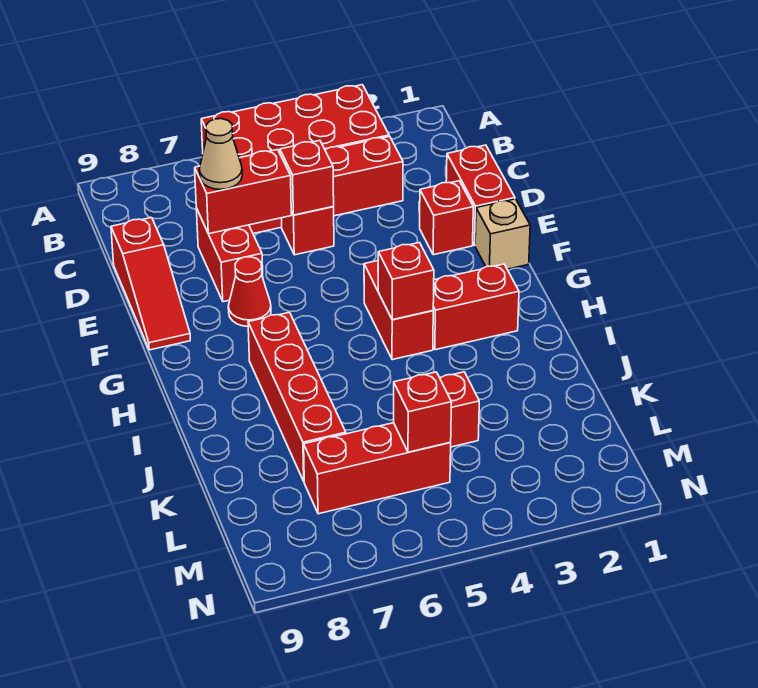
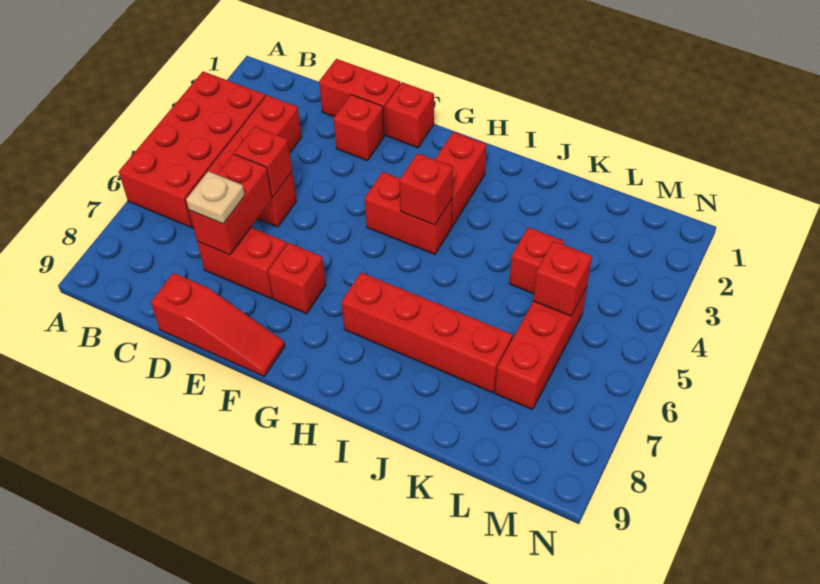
tan cone D7 level 3 -> tan plate D7 level 3
tan brick F1 level 1 -> red brick F1 level 1
red cone F7 level 1 -> red brick F7 level 1

